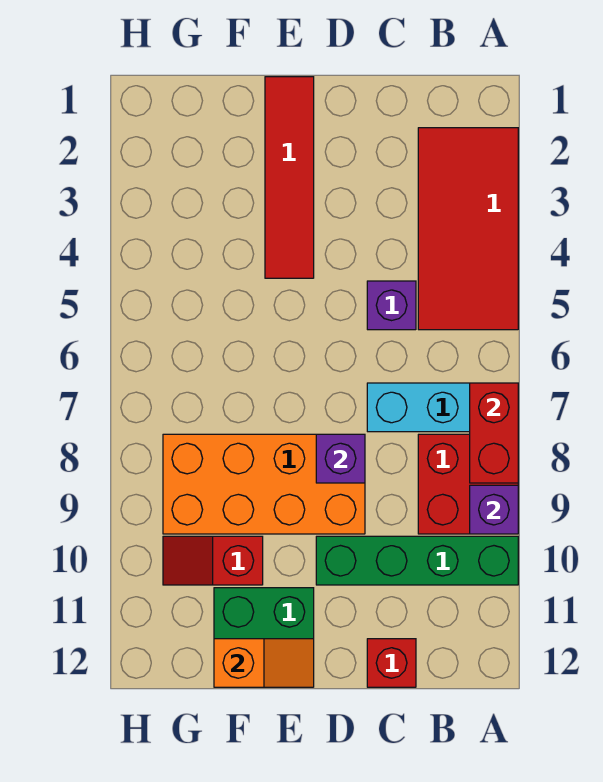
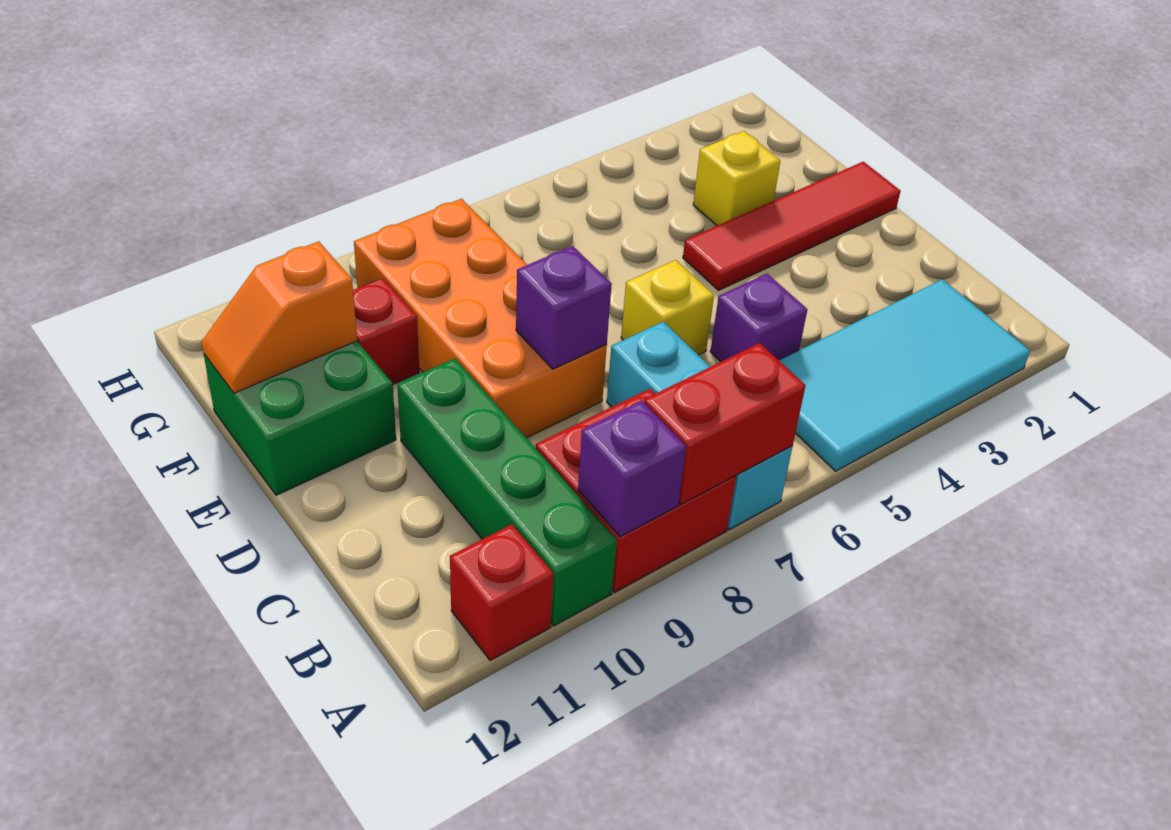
red tile A2:B5 level 1 -> cyan tile A2:B5 level 1
red brick C12 level 1 -> red brick A11 level 1
none -> yellow brick D6 level 1
orange slope E12:F12 level 2 top F -> orange slope F11:F12 level 2 top 11
none -> yellow brick F3 level 1

